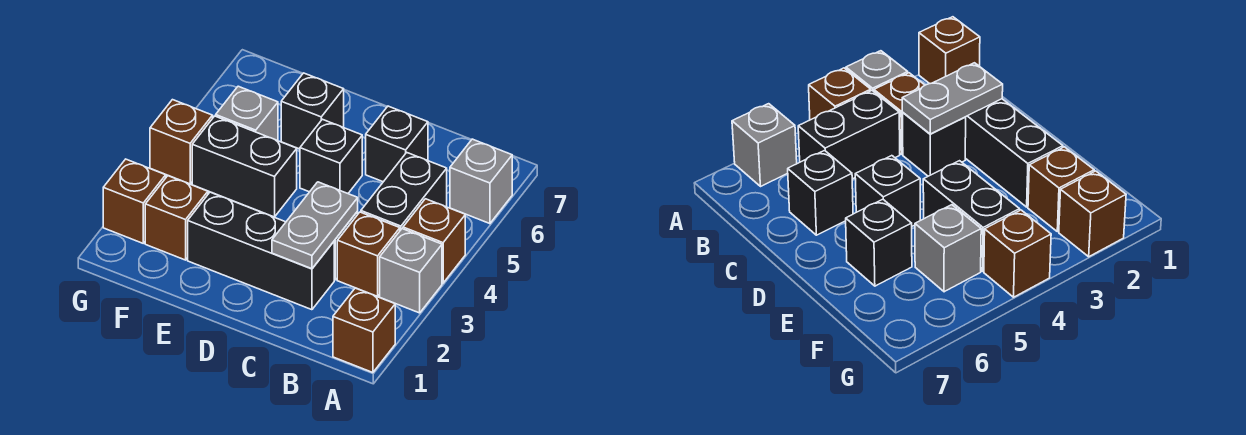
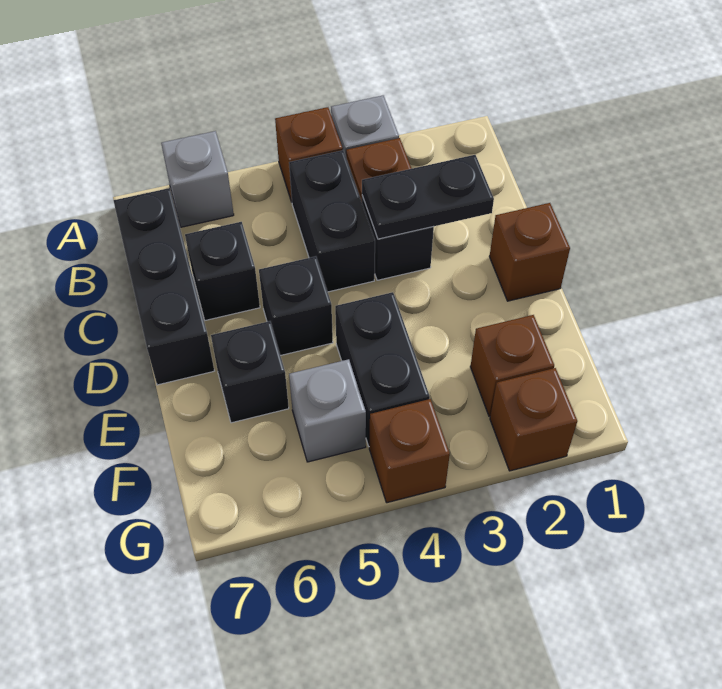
brown brick A1 level 1 -> brown brick D1 level 1
black brick B4:B5 level 1 -> black brick B4:C4 level 1
black brick C2:E2 level 1 -> black brick B7:D7 level 1
grey plate C2:C3 level 2 -> black plate C2:C3 level 2

